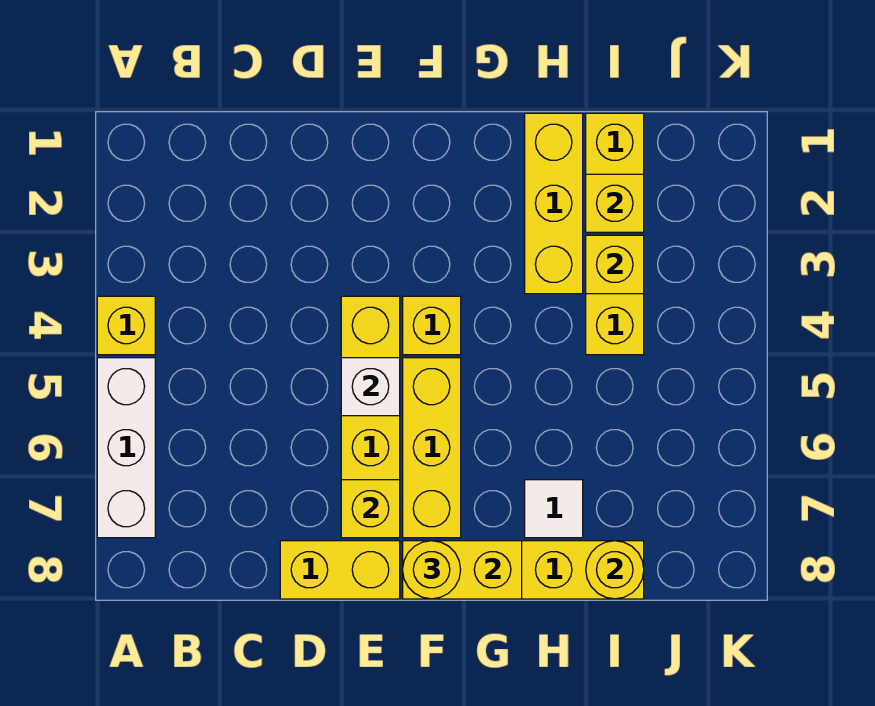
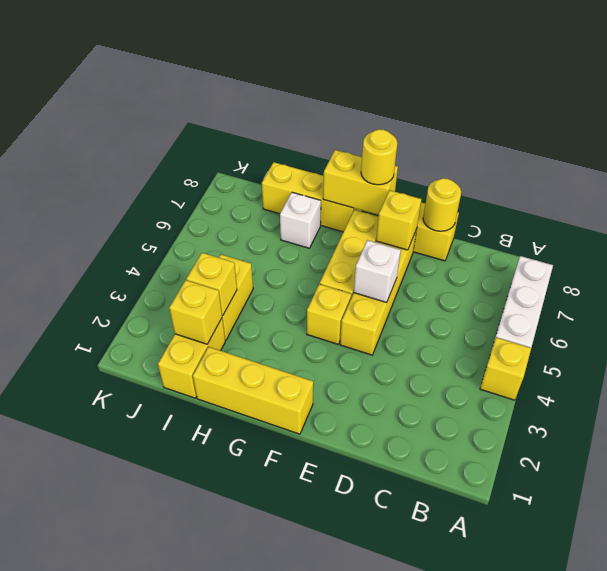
yellow brick H1:H3 level 1 -> yellow brick F1:H1 level 1
white tile H7 level 1 -> white brick H7 level 1
yellow round brick I8 level 2 -> yellow round brick D8 level 2

